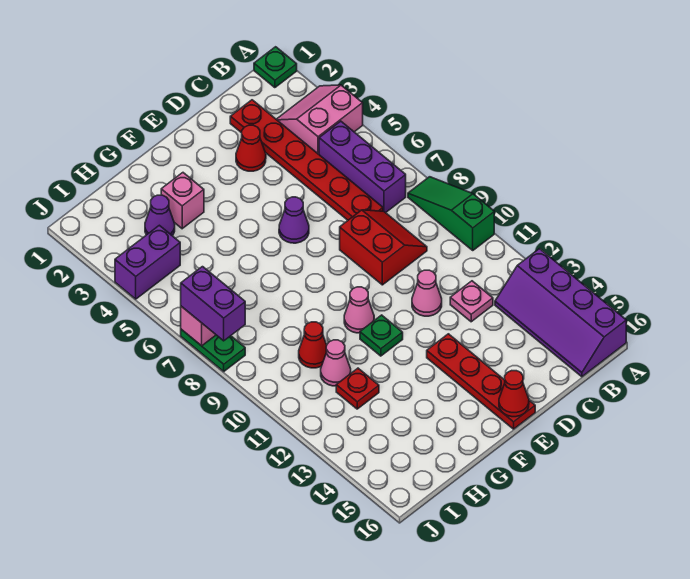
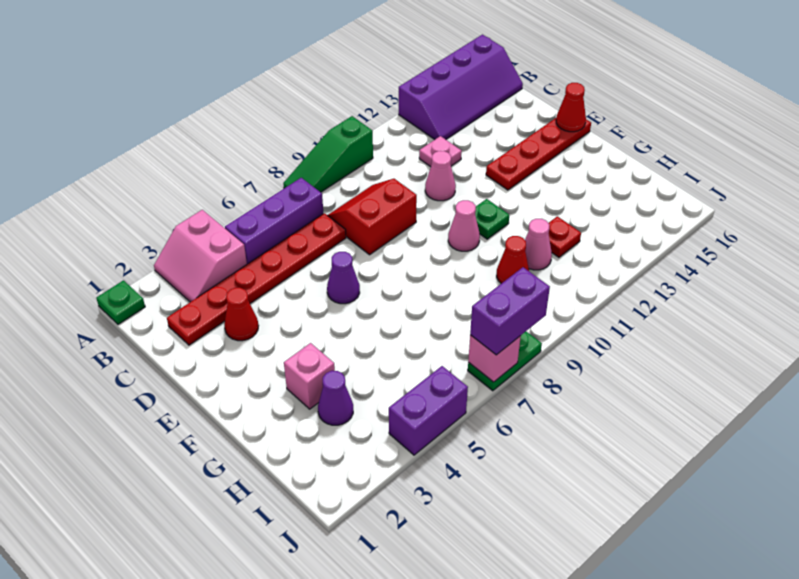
purple brick I4:J4 level 1 -> purple brick J4:J5 level 1

